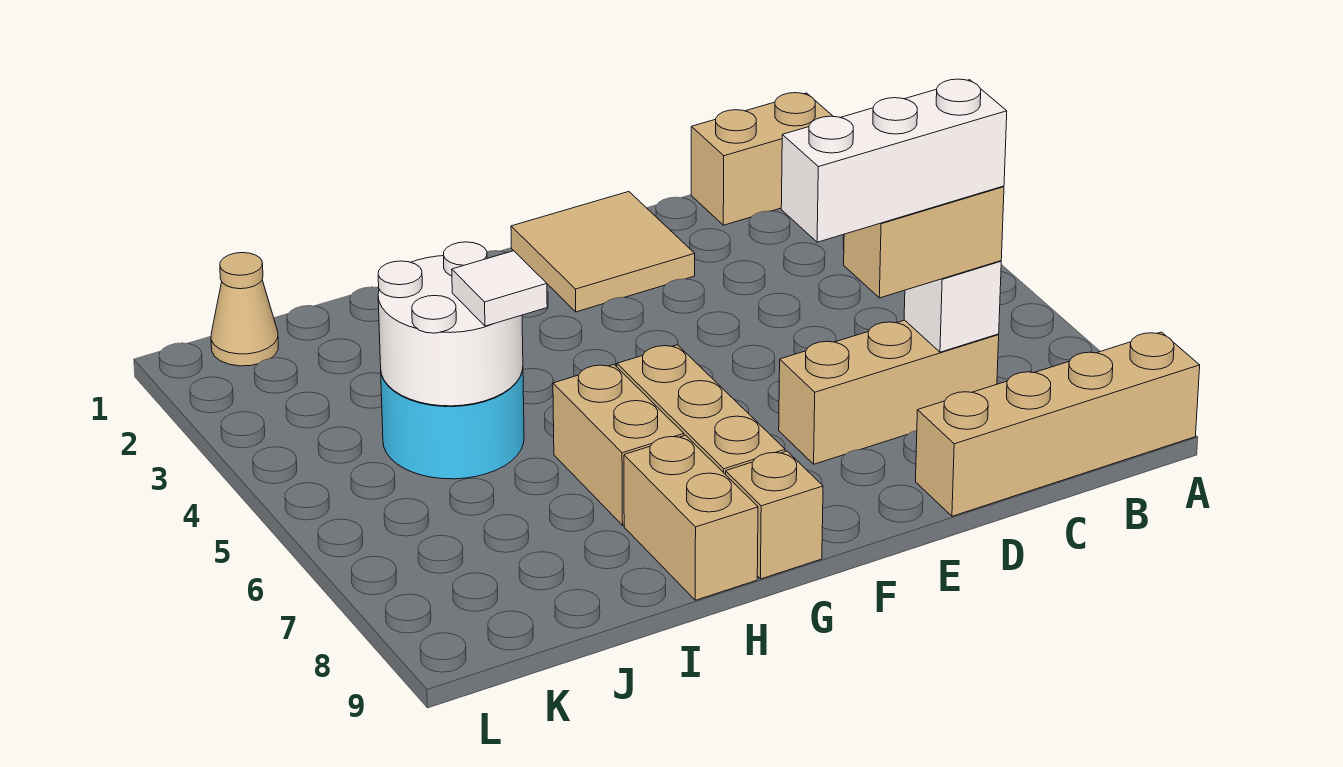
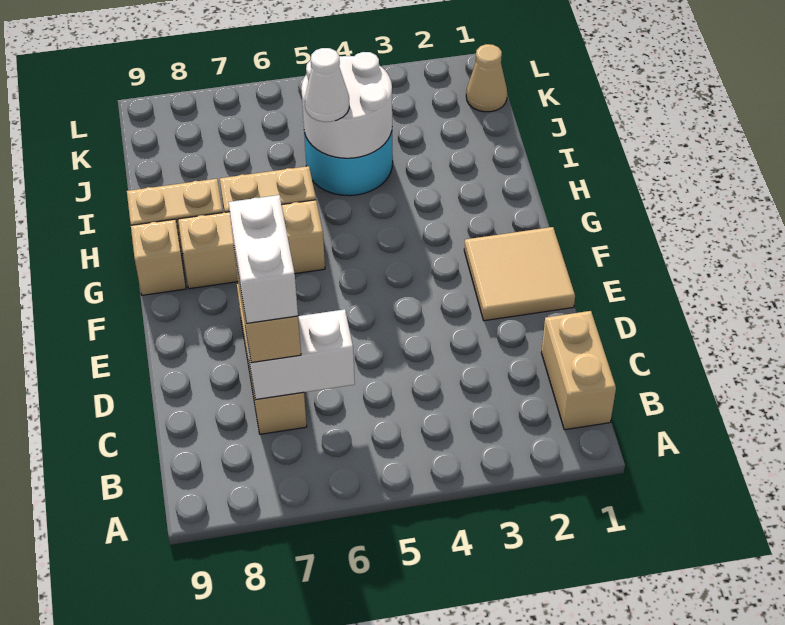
tan brick A9:D9 level 1 -> none
white brick C7 level 2 -> white brick C6:C7 level 2
white brick C7:E7 level 4 -> white brick C7:D7 level 4
white tile I5 level 3 -> white cone I5 level 3

